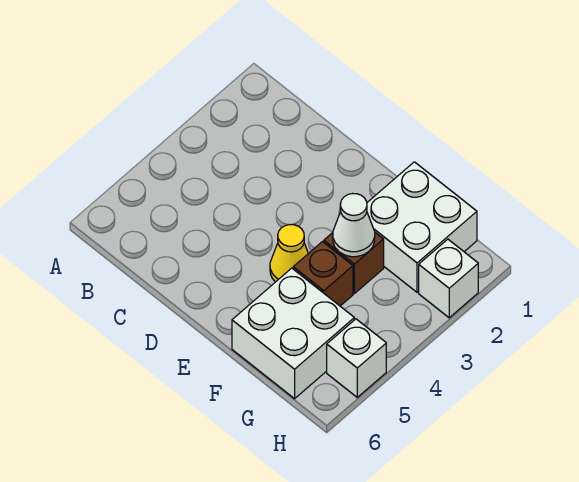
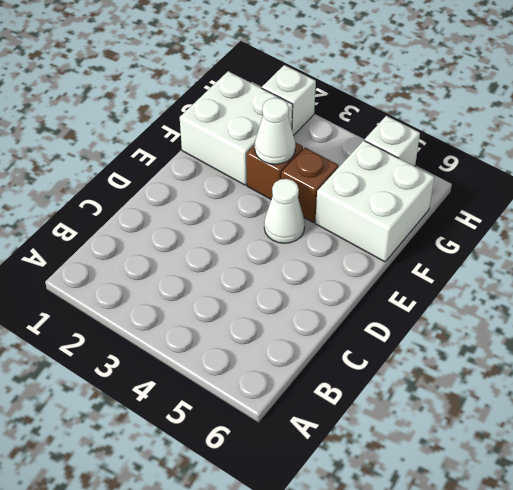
yellow cone E4 level 1 -> white cone E4 level 1

